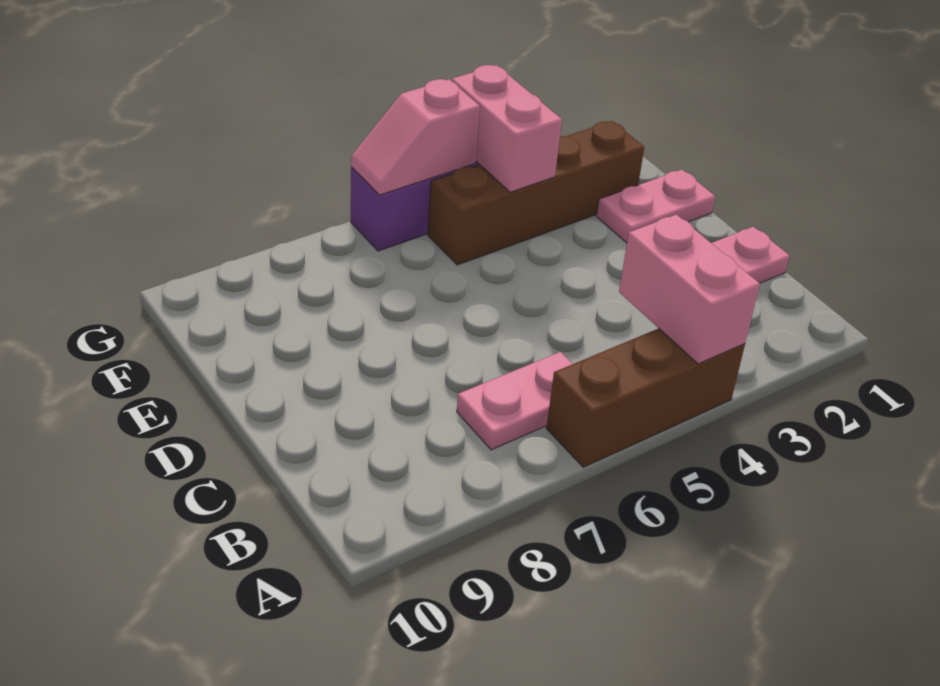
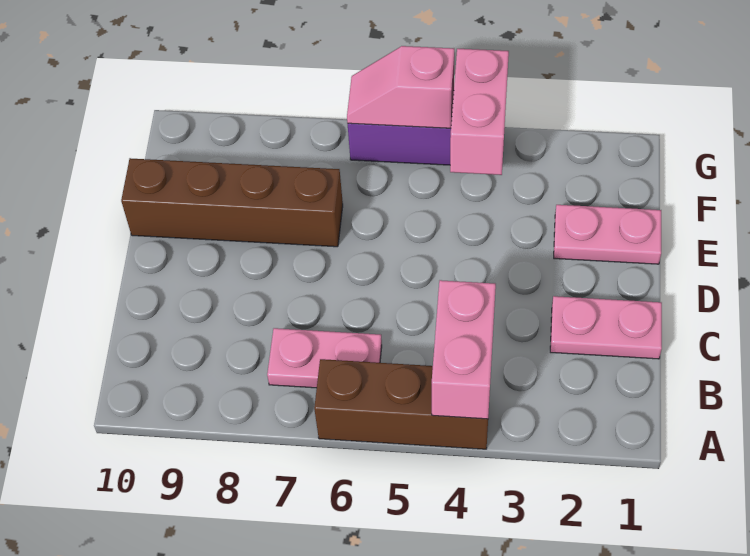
brown brick F2:F5 level 1 -> brown brick E7:E10 level 1

